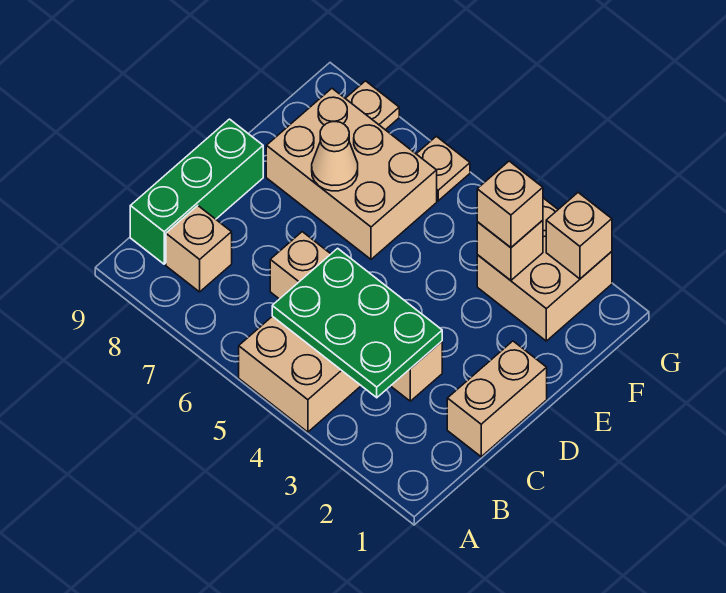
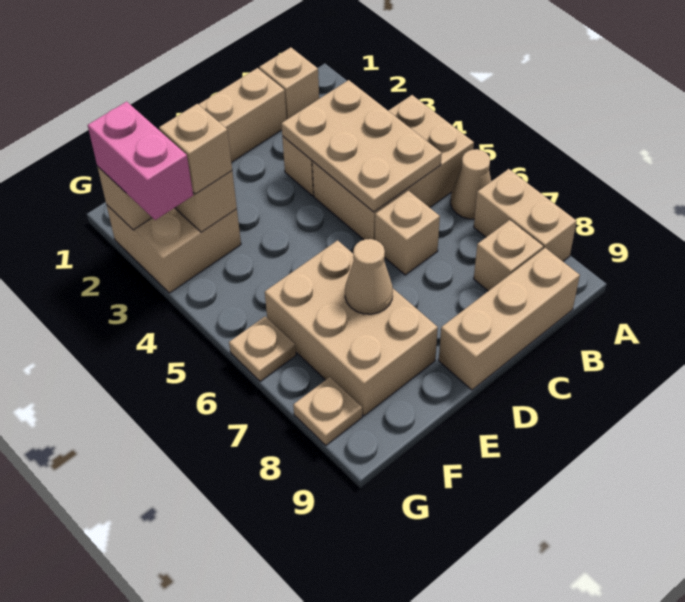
none -> tan cone A6 level 1
none -> tan brick A7:A8 level 1
none -> tan brick B1 level 1
green plate B3:C5 level 2 -> tan plate B3:C5 level 2
green brick B9:D9 level 1 -> tan brick B9:D9 level 1
none -> pink brick G2:G3 level 3

